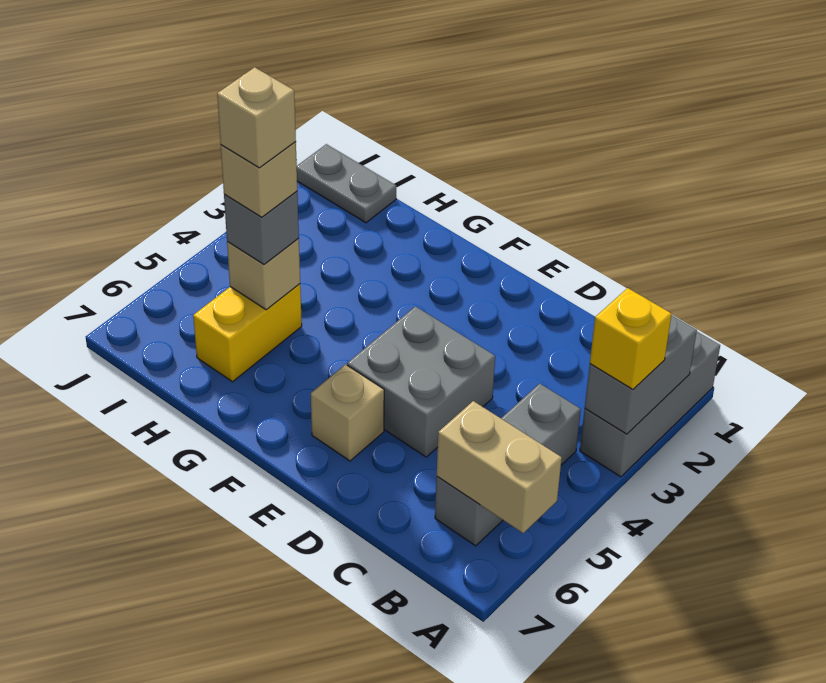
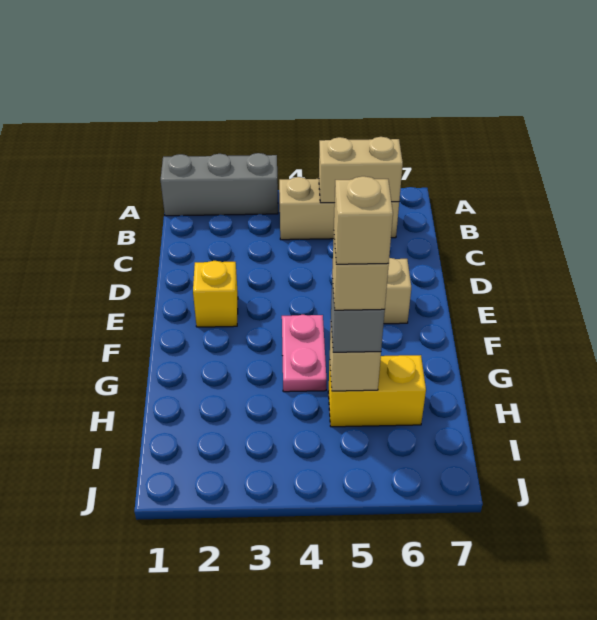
grey brick A2:A3 level 2 -> none
yellow brick A3 level 3 -> yellow brick E2 level 1
tan brick A6:B6 level 2 -> tan brick B5:B6 level 2
grey brick B4:B6 level 1 -> tan brick B4:B6 level 1
grey brick D4:E5 level 1 -> none
none -> pink plate F4:G4 level 1
grey plate I1:J1 level 1 -> none

